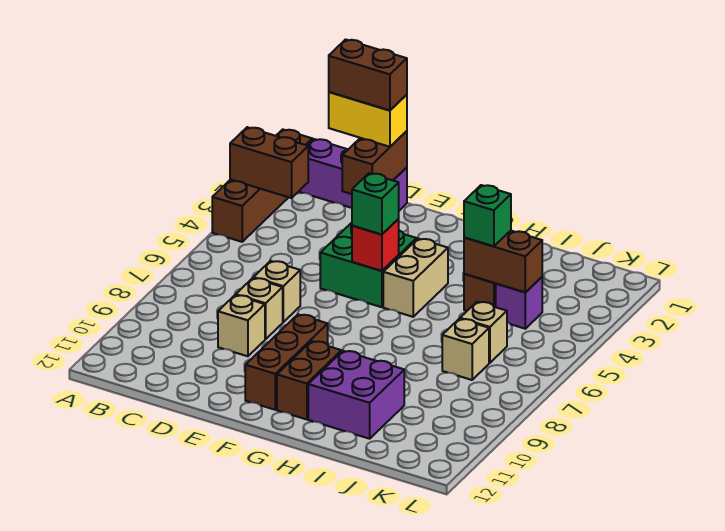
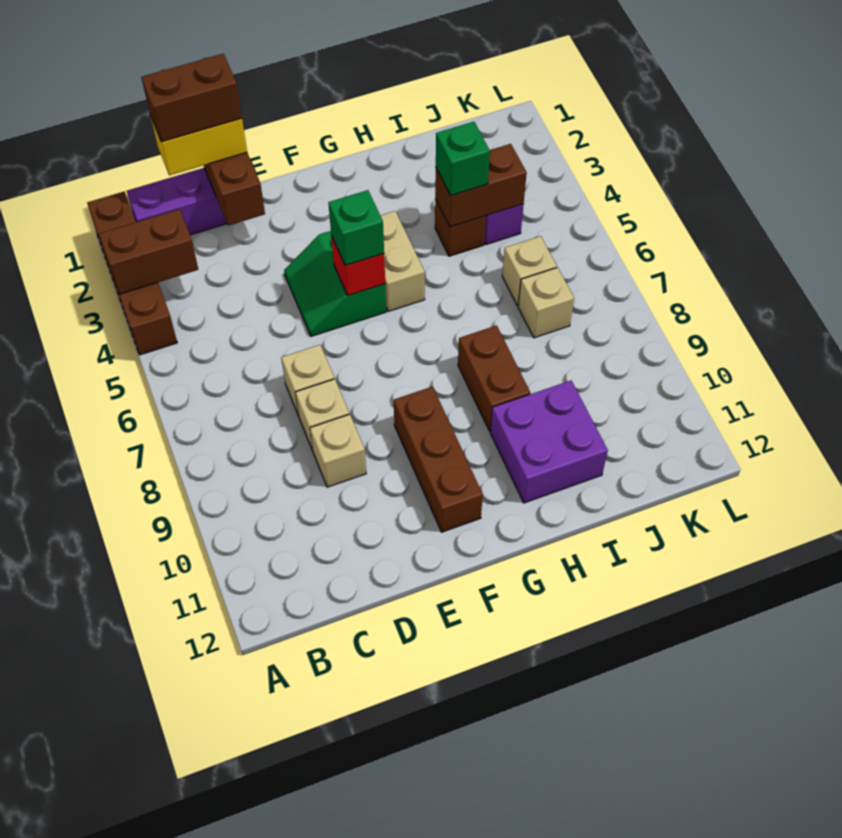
green brick E4:F5 level 1 -> green slope E4:F5 level 1 top F
brown brick G10:G11 level 1 -> brown brick H8:H9 level 1

